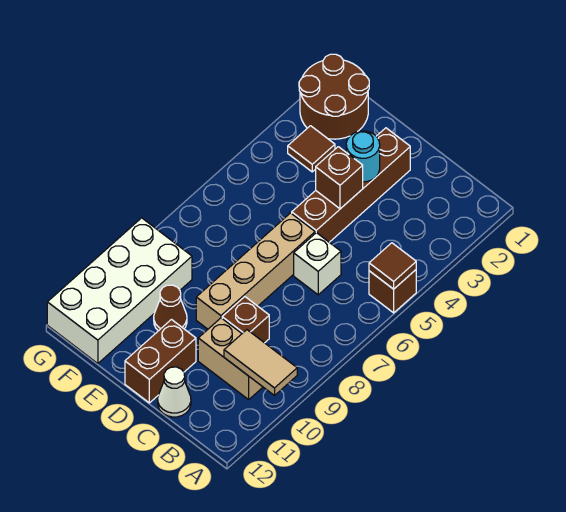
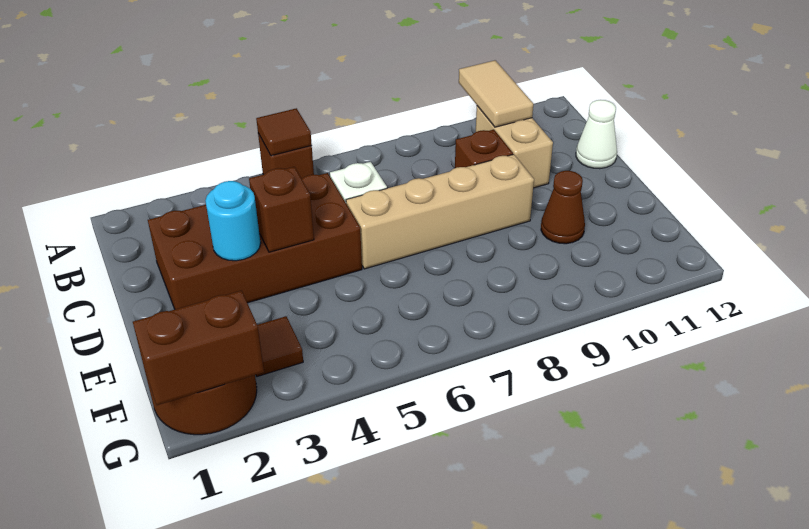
brown brick D2:D5 level 1 -> brown brick C2:D5 level 1
brown brick D11:D12 level 1 -> brown brick G1:G2 level 2
white brick F9:G12 level 1 -> none

